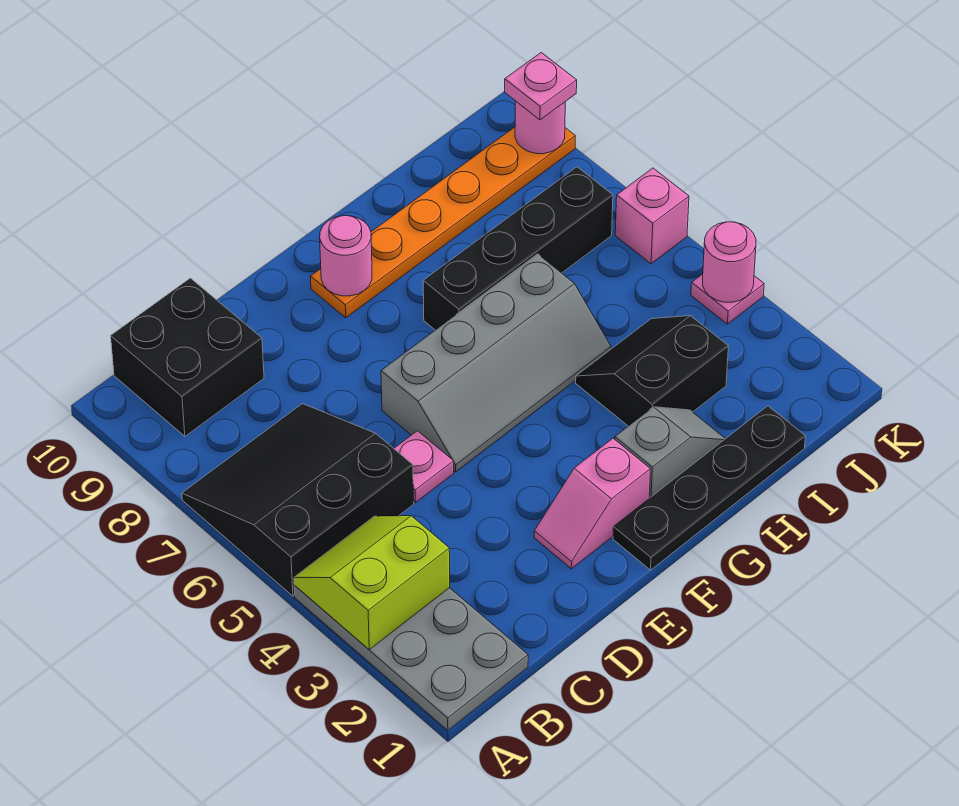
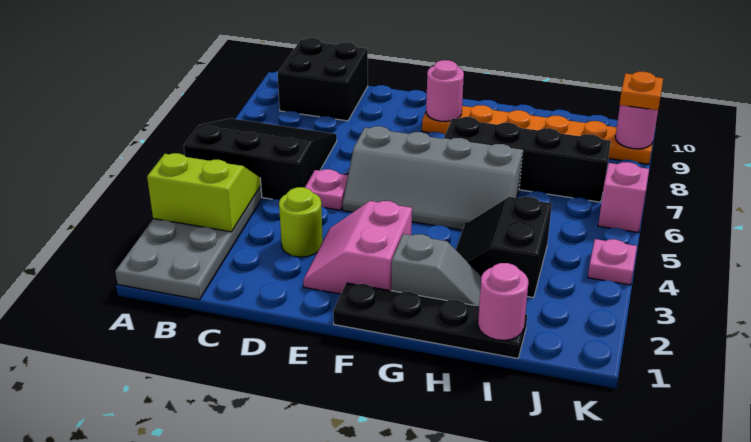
none -> lime round brick D3 level 1
pink slope E2:F2 level 1 top F -> pink slope E2:F3 level 1 top F
black slope H3:I4 level 1 top 3 -> black slope H3:I4 level 1 top I
pink round brick K4 level 2 -> pink round brick I1 level 2
pink plate K9 level 3 -> orange plate K9 level 3

